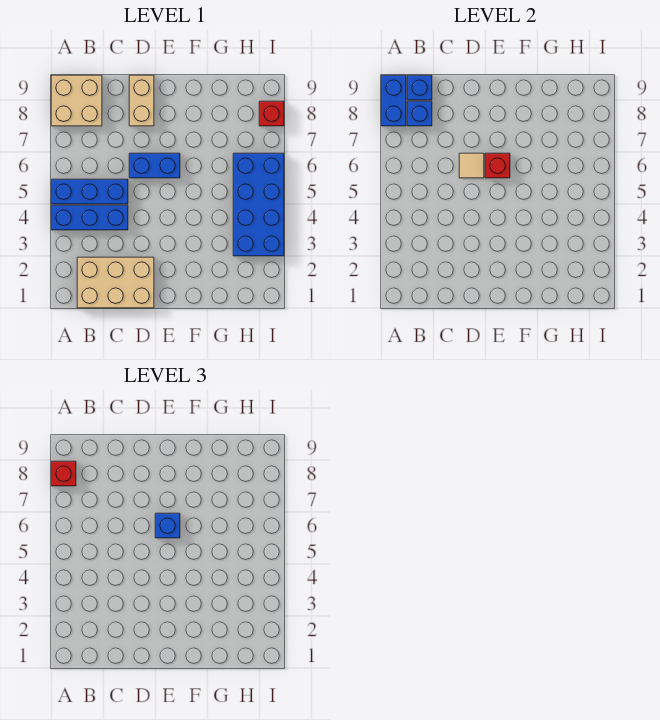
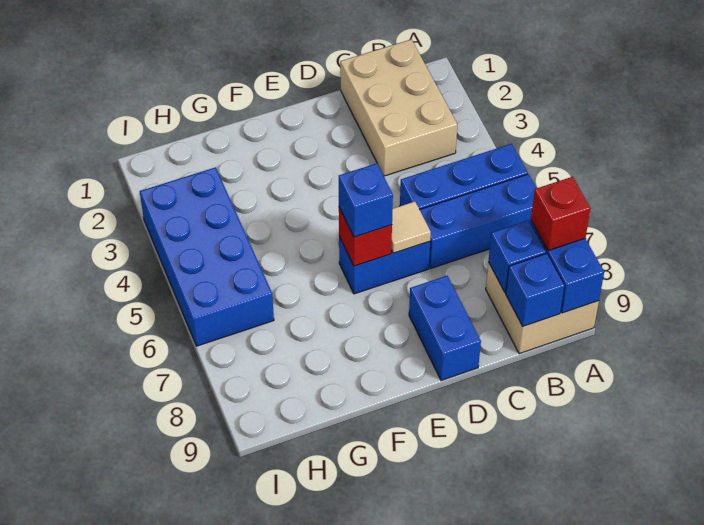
blue brick A4:C4 level 1 -> blue brick A6:C6 level 1
tan brick B1:D2 level 1 -> tan brick B1:C3 level 1
tan brick D8:D9 level 1 -> blue brick D8:D9 level 1
red brick I8 level 1 -> none

